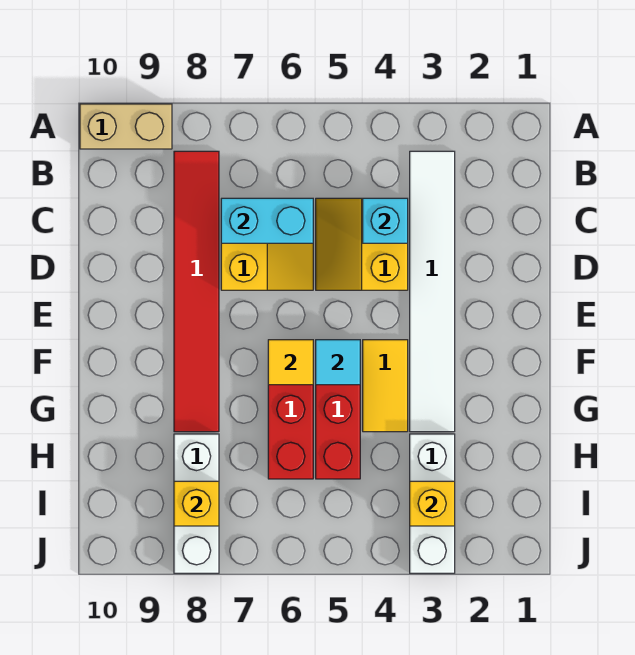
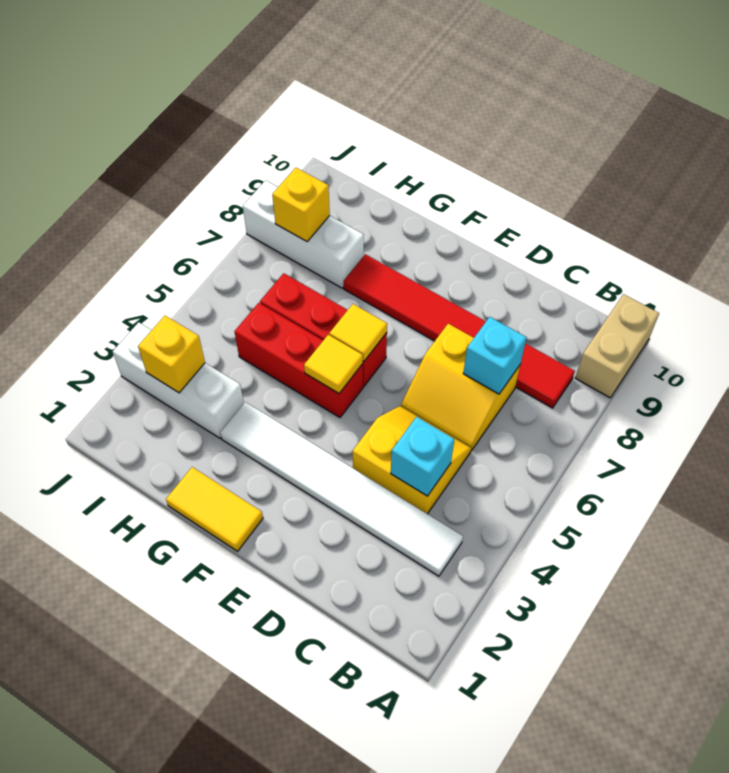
cyan brick C6:C7 level 2 -> cyan brick C7 level 2
yellow tile F4:G4 level 1 -> yellow tile F1:G1 level 1
cyan tile F5 level 2 -> yellow tile F5 level 2

